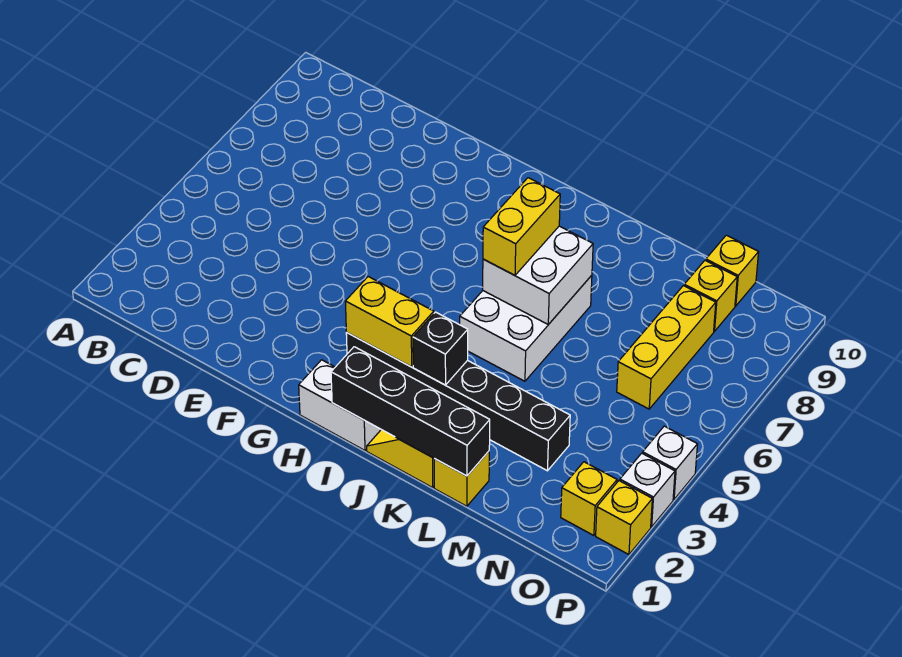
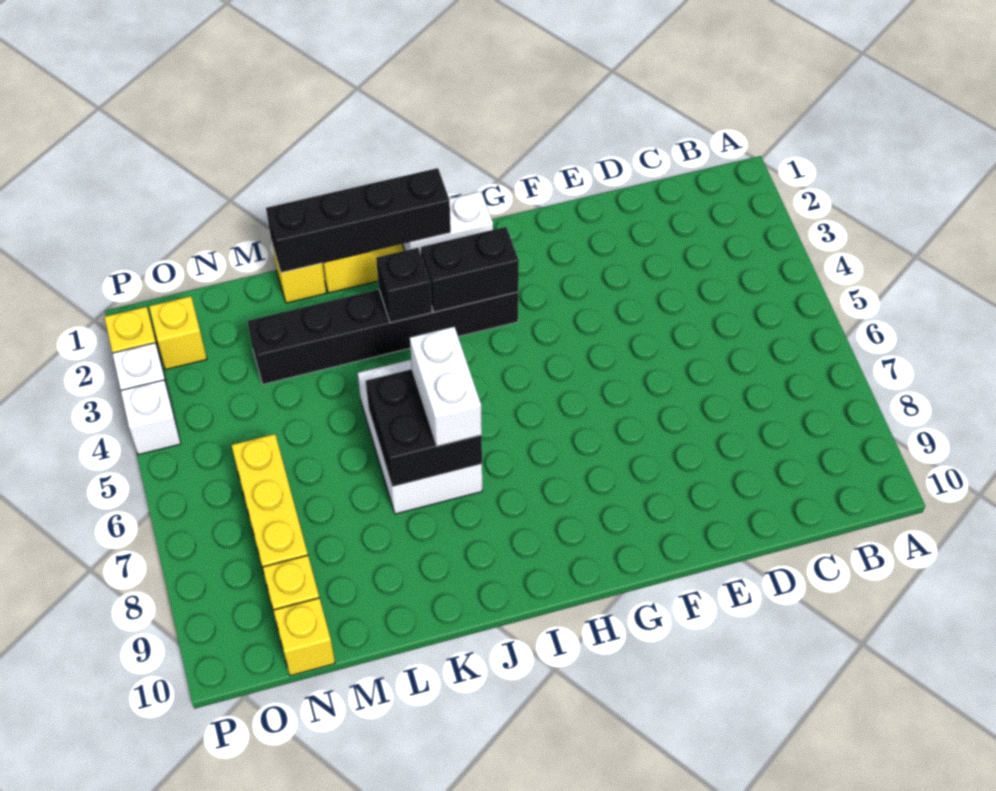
yellow brick H3:I3 level 2 -> black brick H3:I3 level 2
white brick J6:K7 level 2 -> black brick J6:K7 level 2
yellow brick J6:J7 level 3 -> white brick J6:J7 level 3

